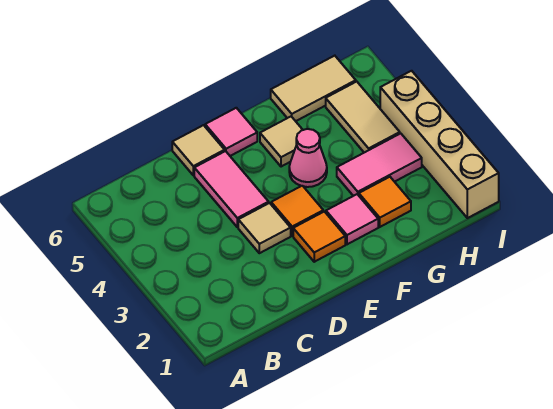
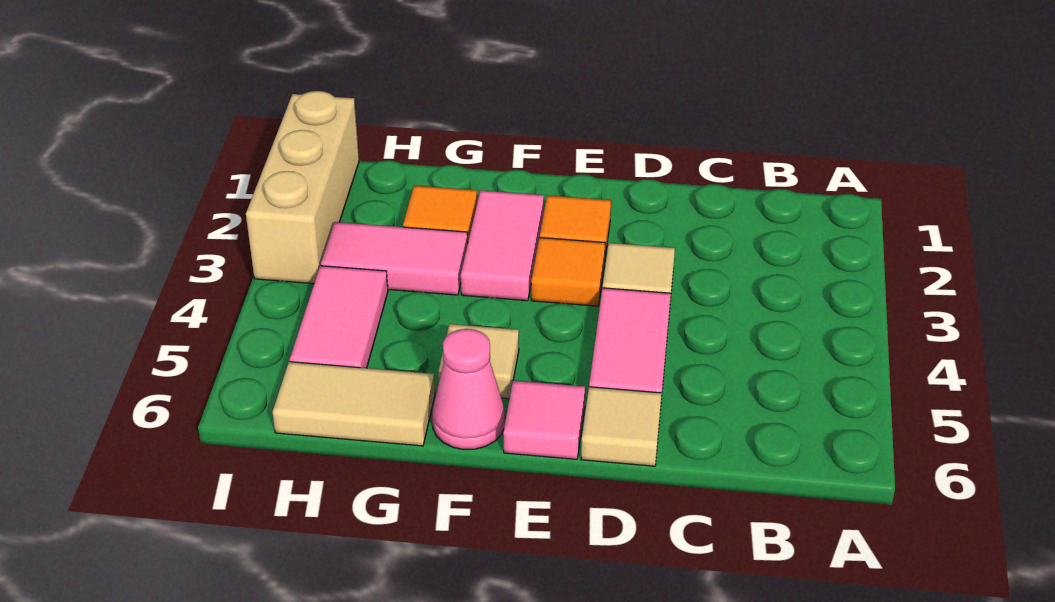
pink tile F2 level 1 -> pink tile F2:F3 level 1
pink cone F4 level 1 -> pink cone F6 level 1
tan tile H4:H5 level 1 -> pink tile H4:H5 level 1
tan brick I1:I4 level 1 -> tan brick I1:I3 level 1

